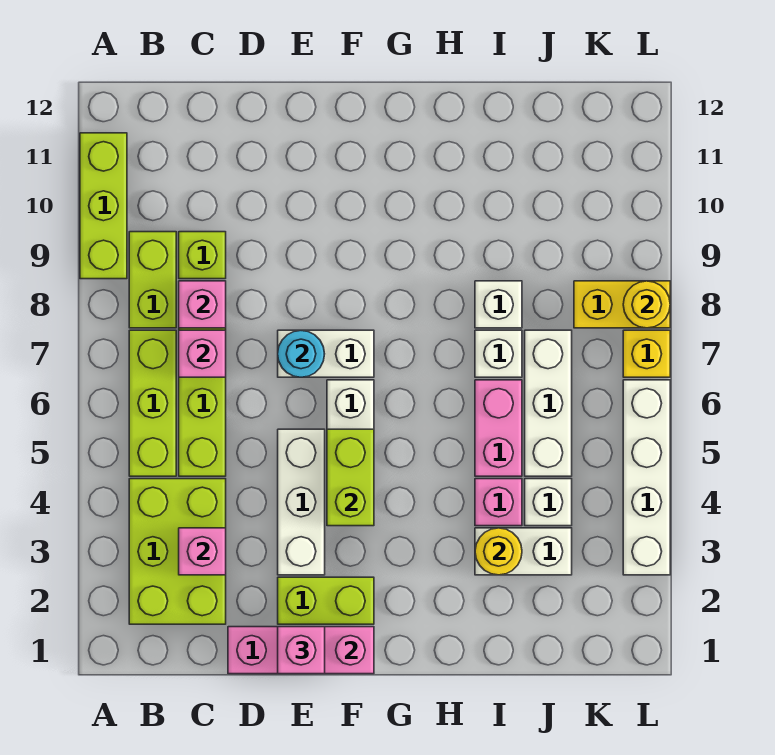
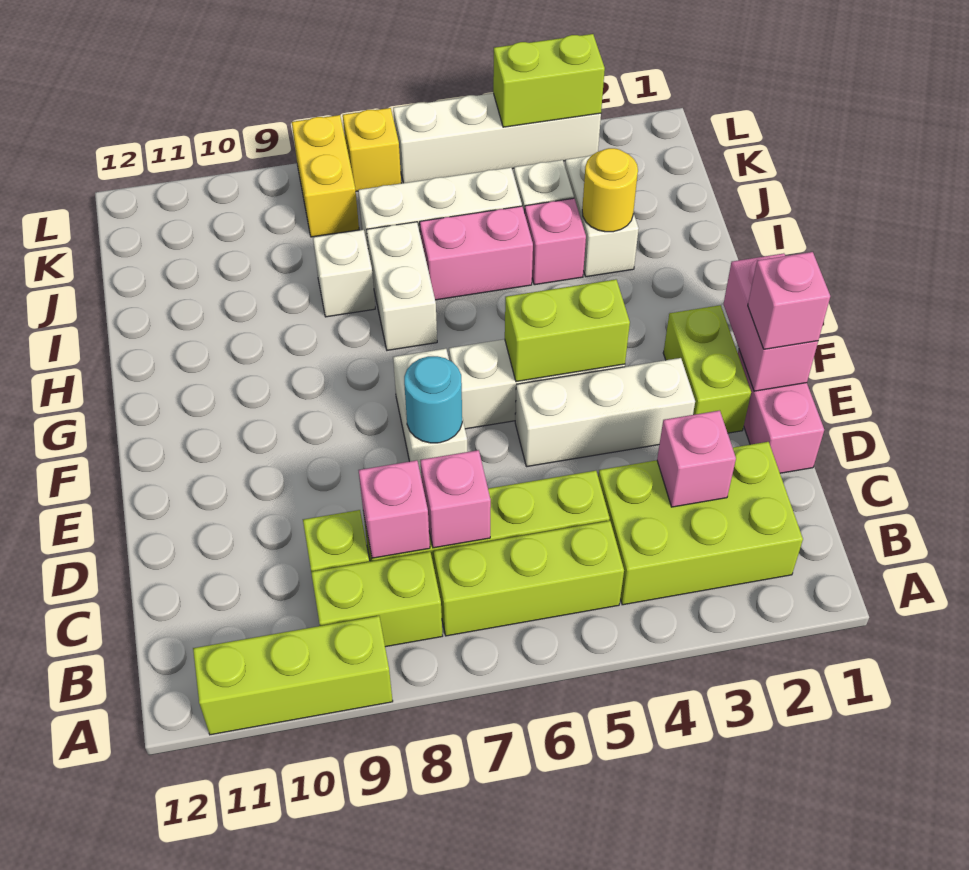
white brick I7 level 1 -> white brick H7:I7 level 1
none -> lime brick L3:L4 level 2
yellow round brick L8 level 2 -> none

